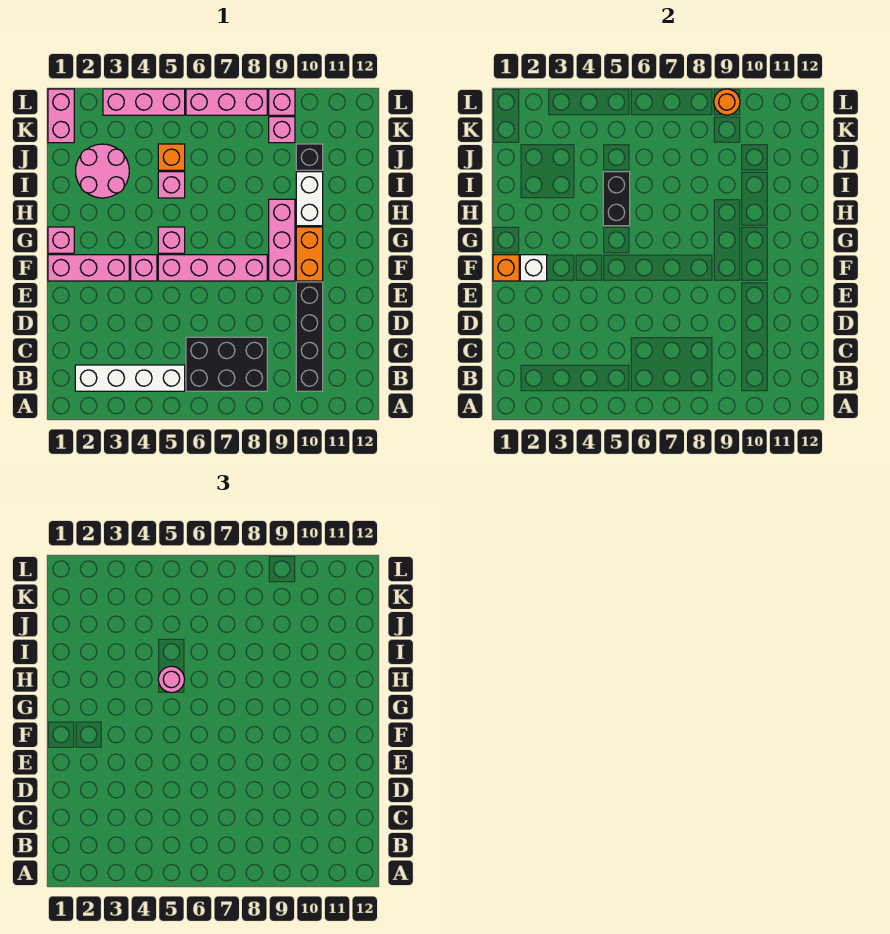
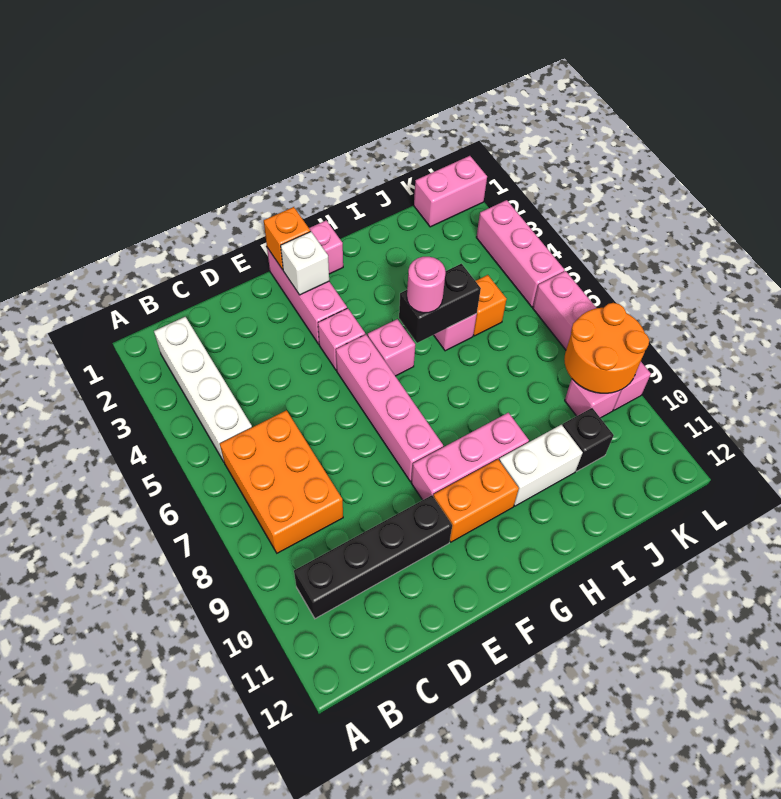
black brick B6:C8 level 1 -> orange brick B6:C8 level 1
pink round brick I2:J3 level 1 -> none
orange round brick L9 level 2 -> orange round brick K8:L9 level 2

